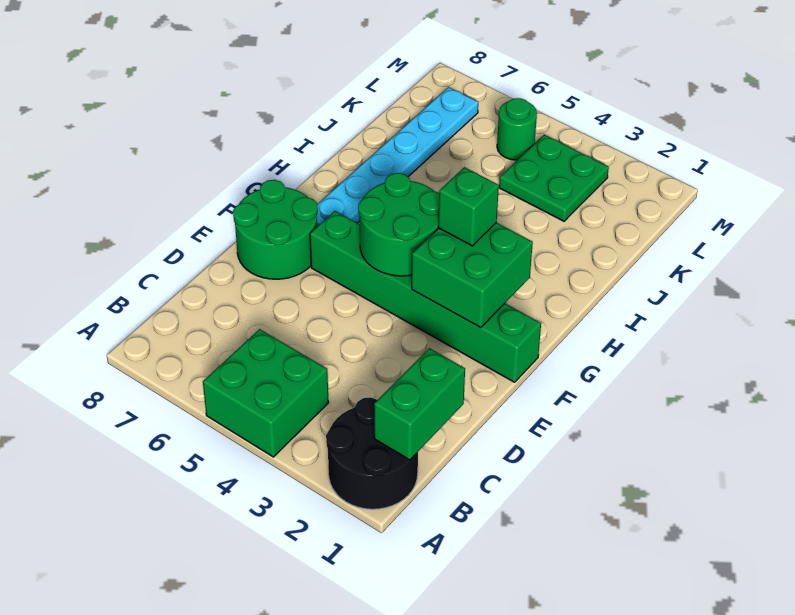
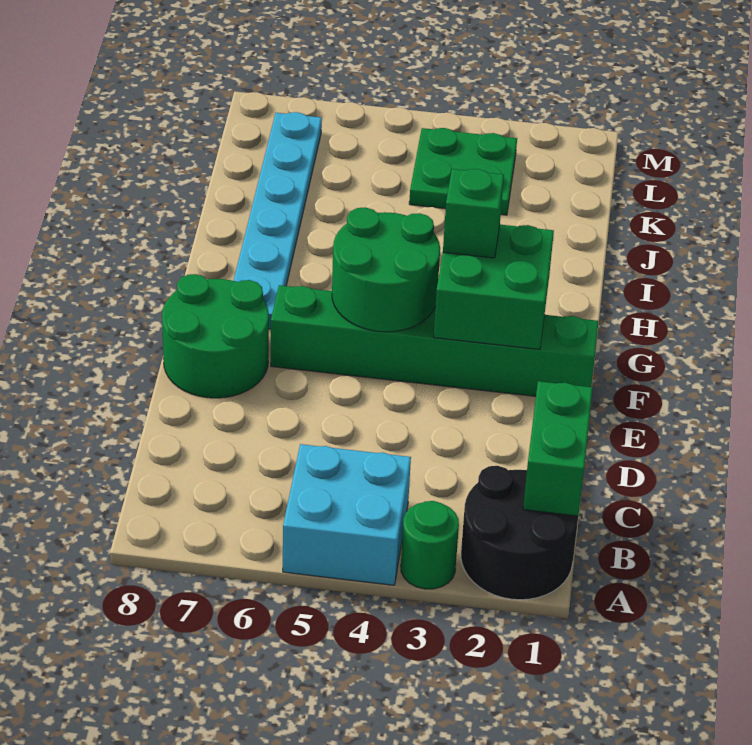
green brick A4:B5 level 1 -> cyan brick A4:B5 level 1
green round brick L5 level 1 -> green round brick A3 level 1

